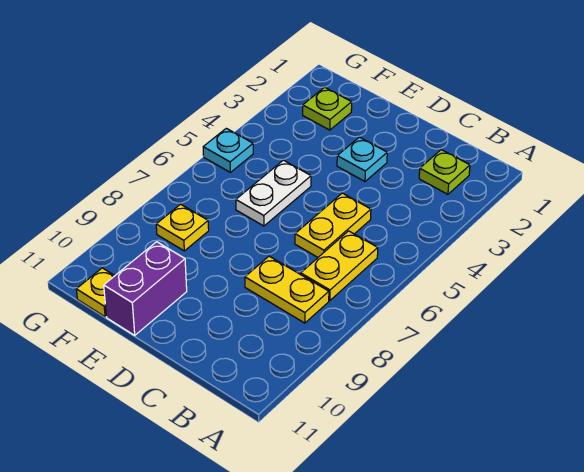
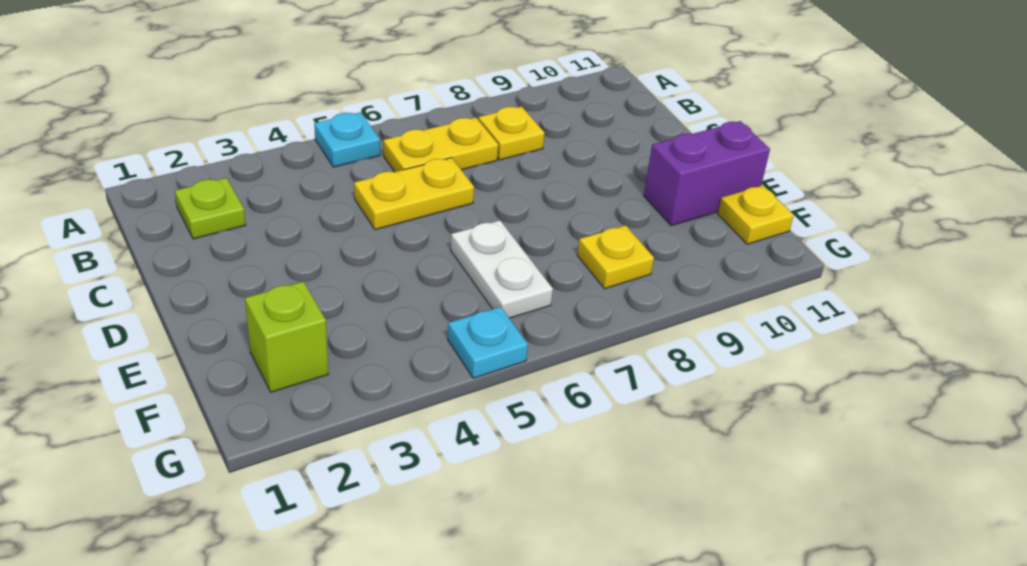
yellow plate B8:C8 level 1 -> yellow plate B8 level 1
cyan plate D3 level 1 -> cyan plate A5 level 1
white plate E5:E6 level 1 -> white plate E6:F6 level 1
lime plate F2 level 1 -> lime brick F2 level 1

